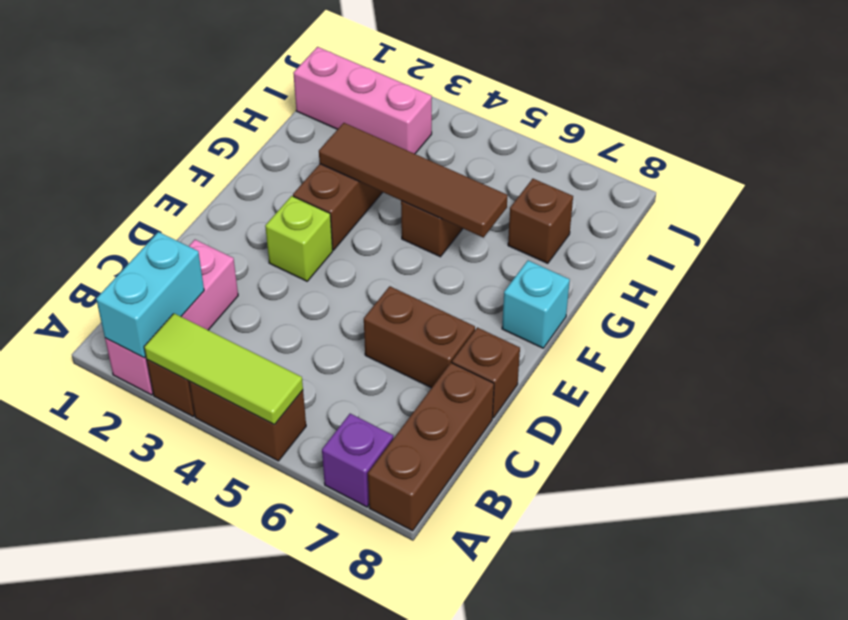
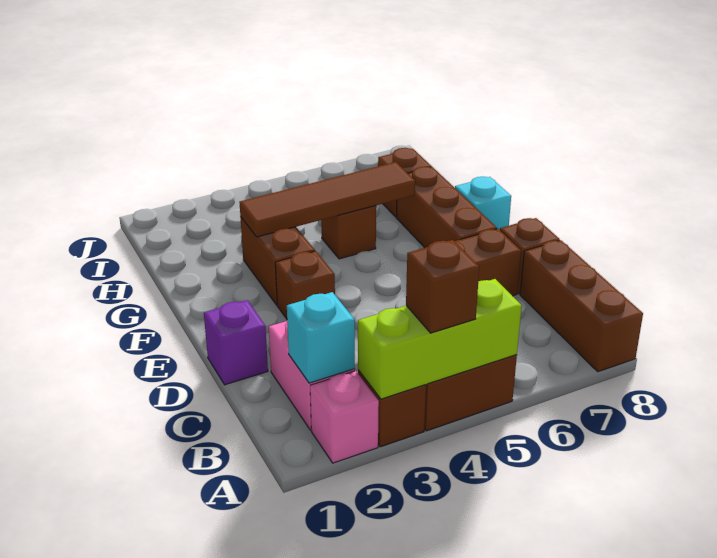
cyan brick A2:B2 level 2 -> cyan brick B2 level 2
lime tile A3:A5 level 2 -> lime brick A3:A5 level 2
none -> brown brick A4 level 3
purple brick A7 level 1 -> purple brick D1 level 1
lime brick E3 level 1 -> brown brick E3 level 1
none -> brown brick E7:G7 level 1
pink brick I1:I3 level 1 -> none

